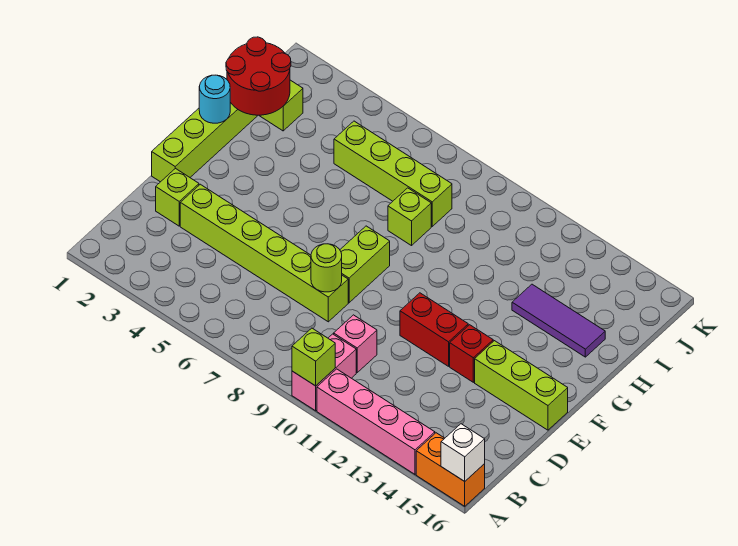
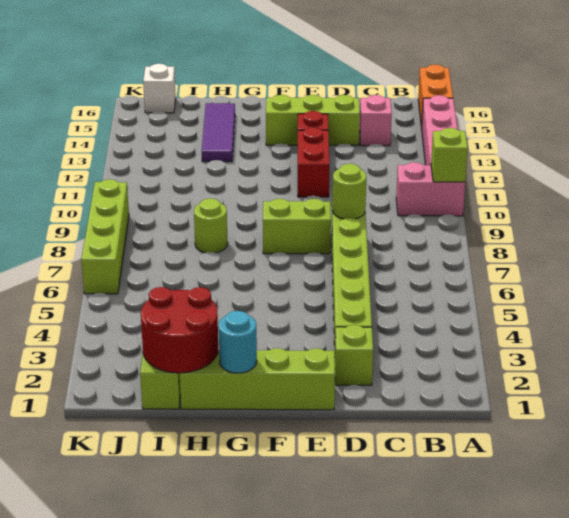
white brick A16 level 2 -> white brick J16 level 1
pink brick C10 level 1 -> pink brick C14 level 1
lime brick E14:E16 level 1 -> lime brick D14:F14 level 1
lime brick H8 level 1 -> lime round brick H8 level 1
lime brick I5:I8 level 1 -> lime brick K6:K9 level 1

